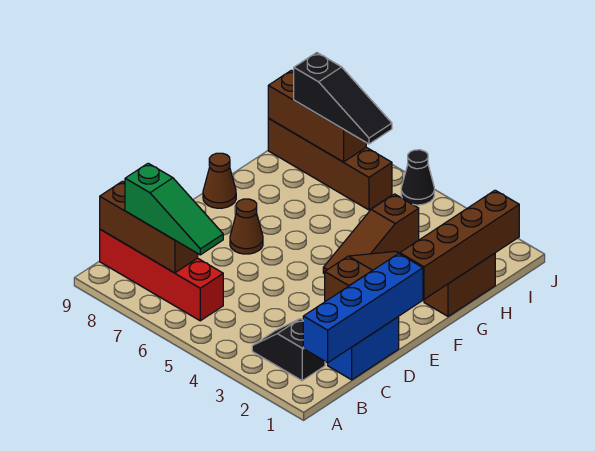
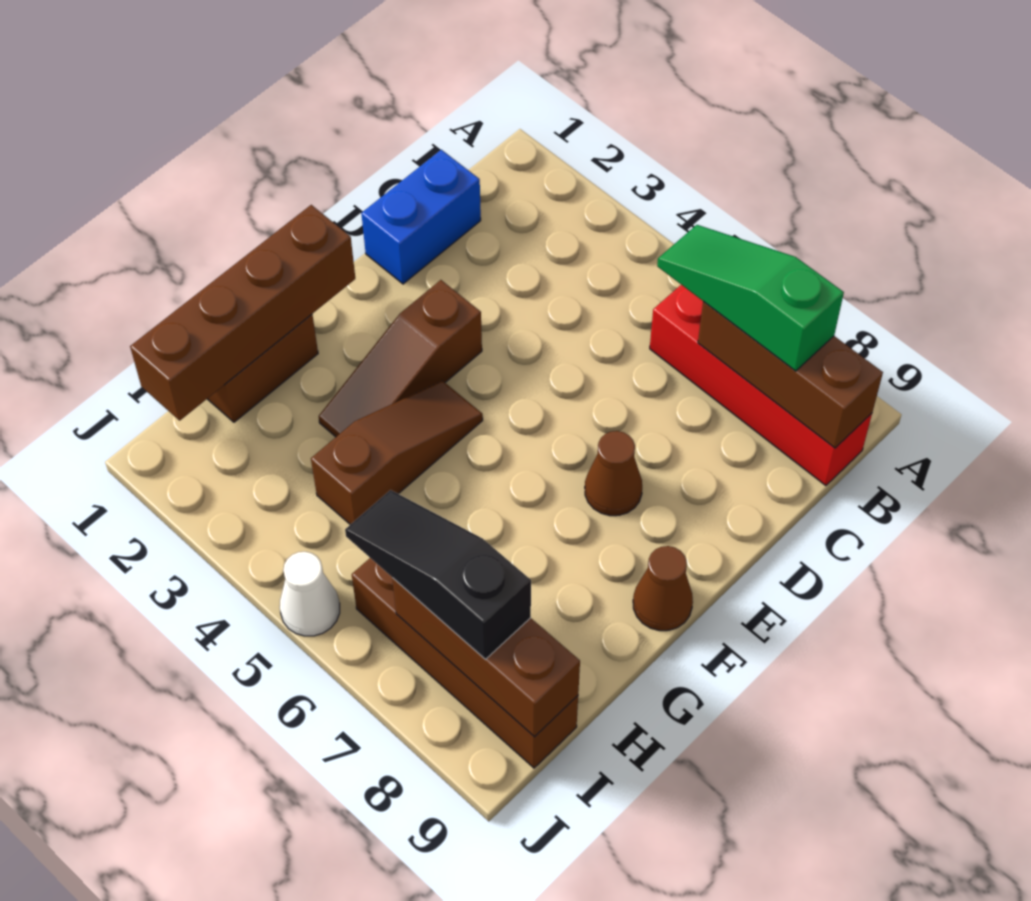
blue brick B1:E1 level 2 -> none
black slope B2:B3 level 1 top 2 -> none
black cone J5 level 1 -> white cone J5 level 1

